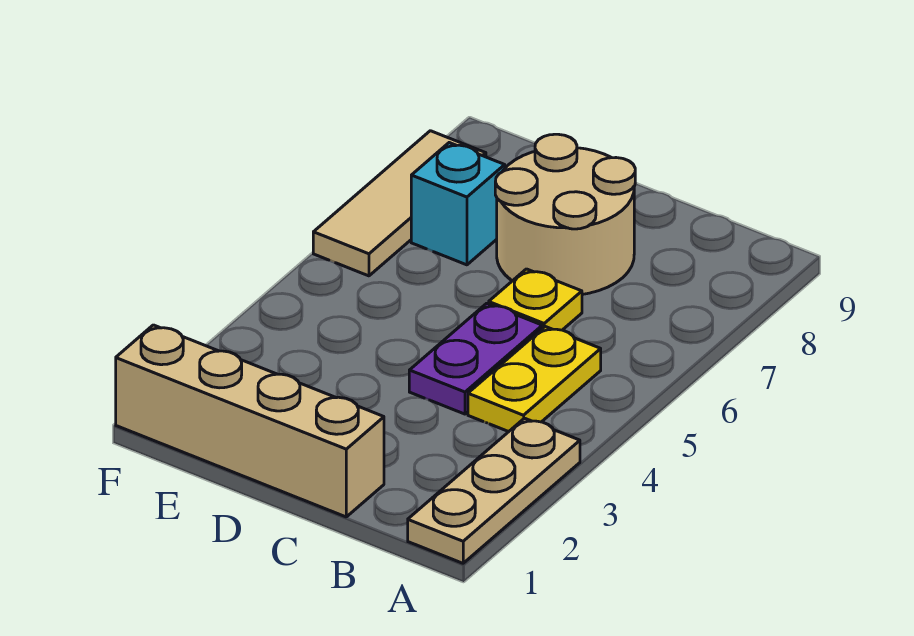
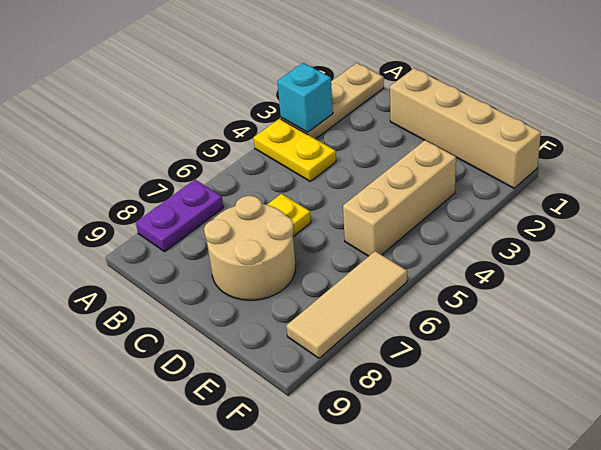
yellow plate B4:B5 level 1 -> yellow plate A4:B4 level 1
purple plate C4:C5 level 1 -> purple plate A7:A8 level 1
none -> tan brick E3:E5 level 1
cyan brick E7 level 1 -> cyan brick A3 level 2

